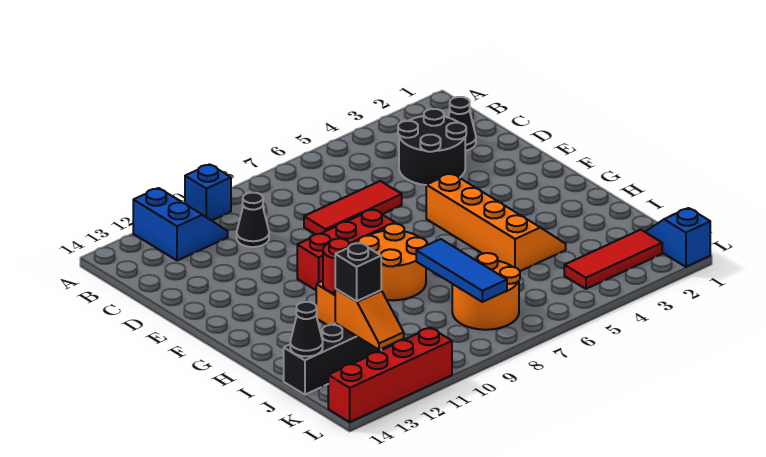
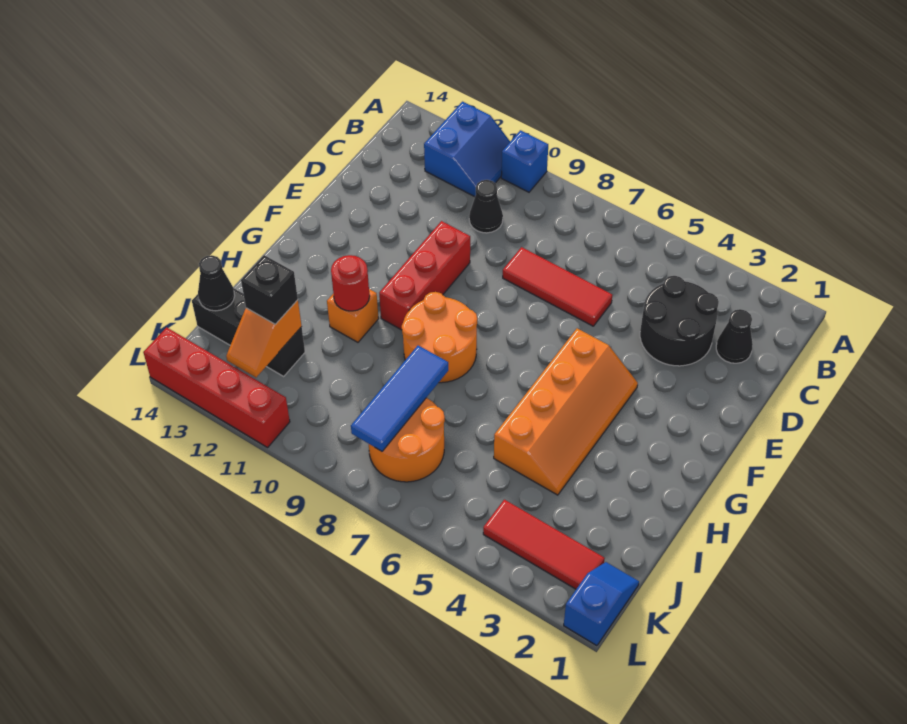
red brick F8:F10 level 1 -> red brick E10:G10 level 1

